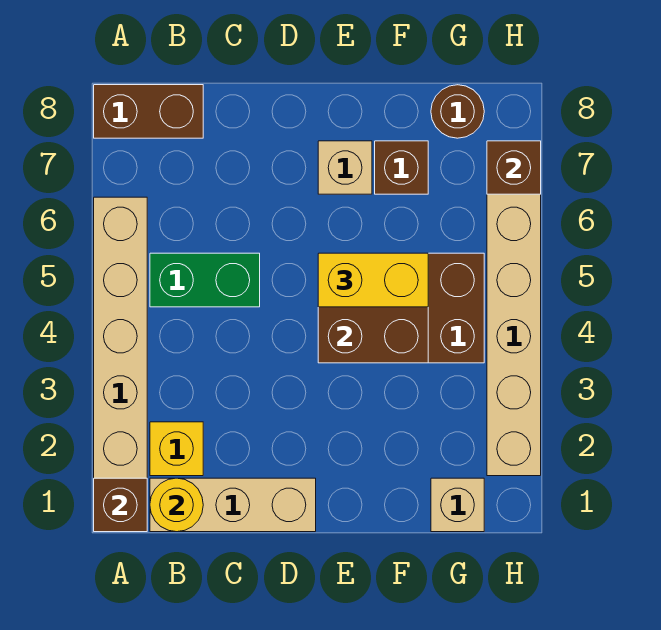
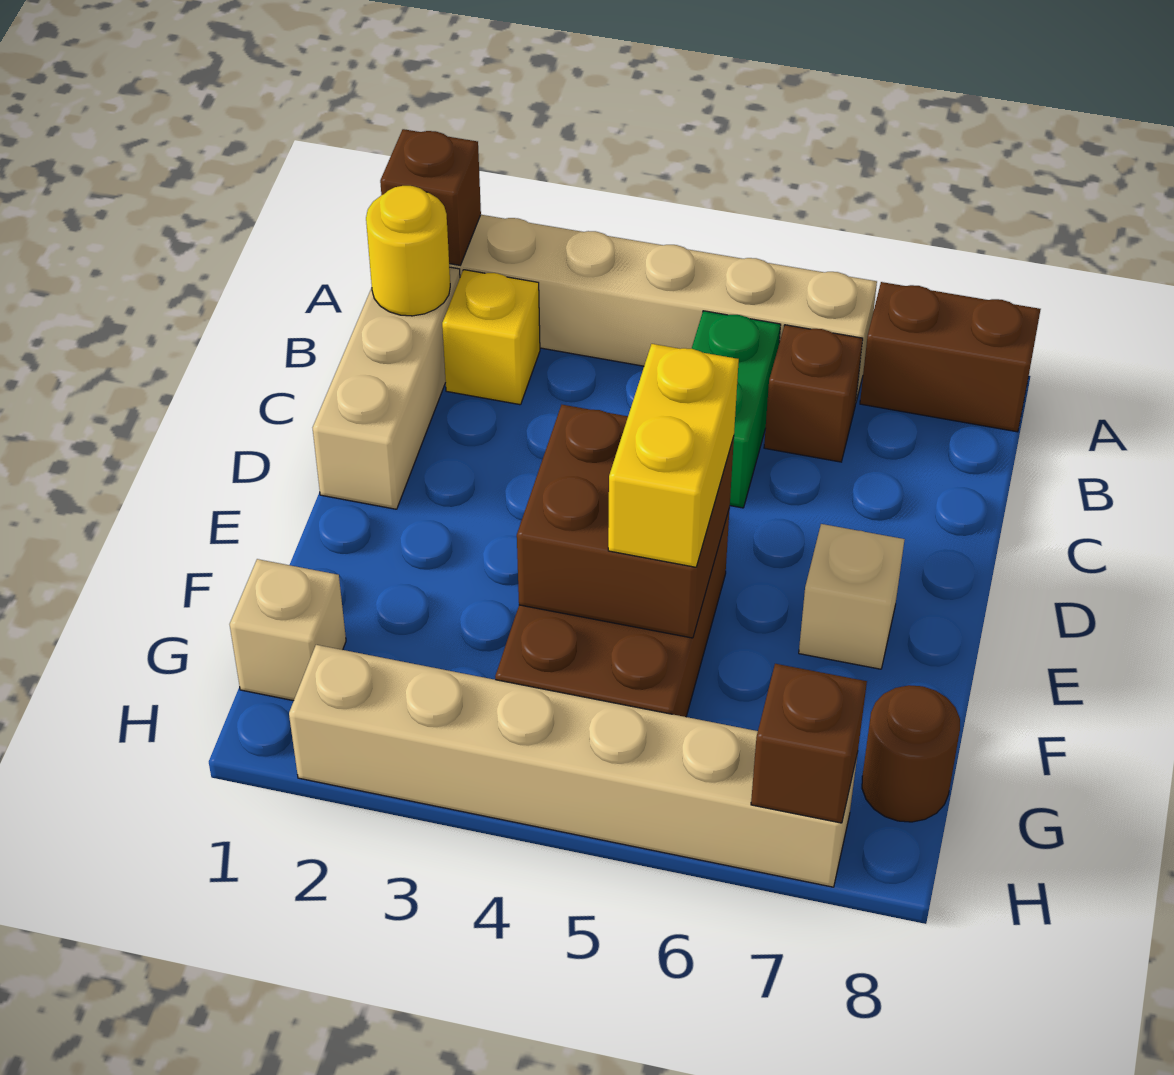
brown brick A8:B8 level 1 -> brown brick A7:A8 level 1
brown brick F7 level 1 -> brown brick B6 level 1

